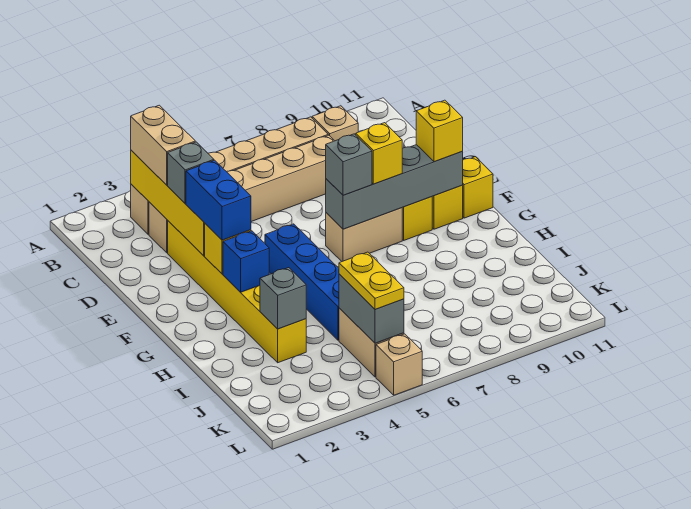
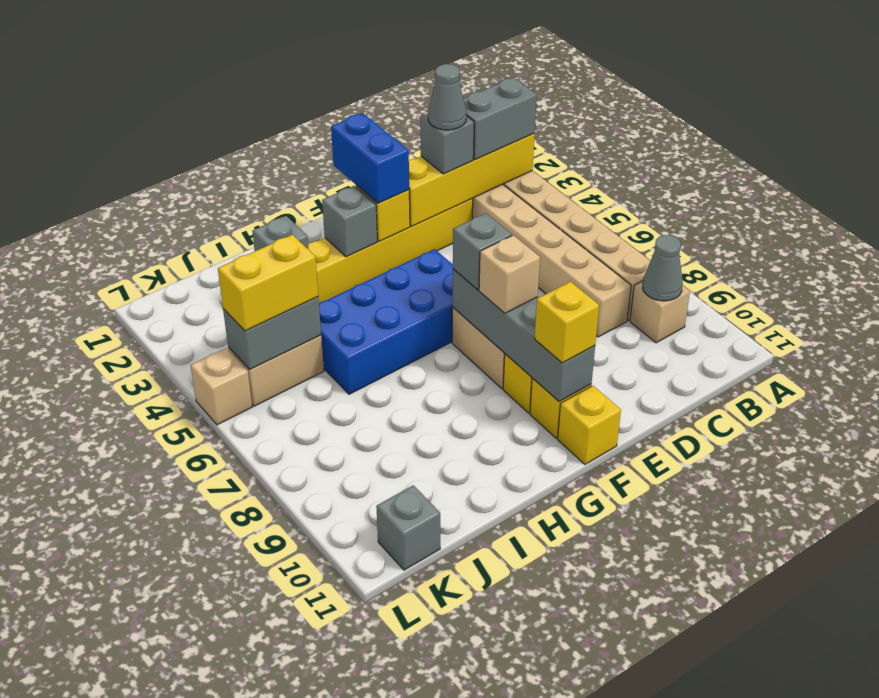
tan brick B3:C3 level 3 -> grey brick B3:C3 level 3
none -> grey cone B9 level 2
none -> grey cone D3 level 4
blue brick E3:F3 level 3 -> blue brick F2:F3 level 3
blue brick F5:I5 level 1 -> blue brick F5:I6 level 1
yellow brick F8 level 3 -> tan brick F8 level 3
blue brick G3 level 2 -> grey brick G3 level 2
yellow plate J5:K5 level 3 -> yellow brick J5:K5 level 3
none -> grey brick K11 level 1

